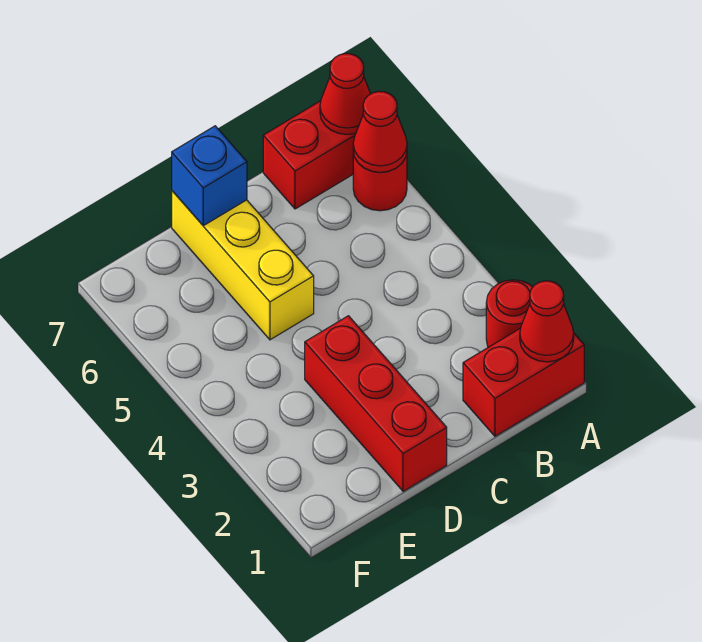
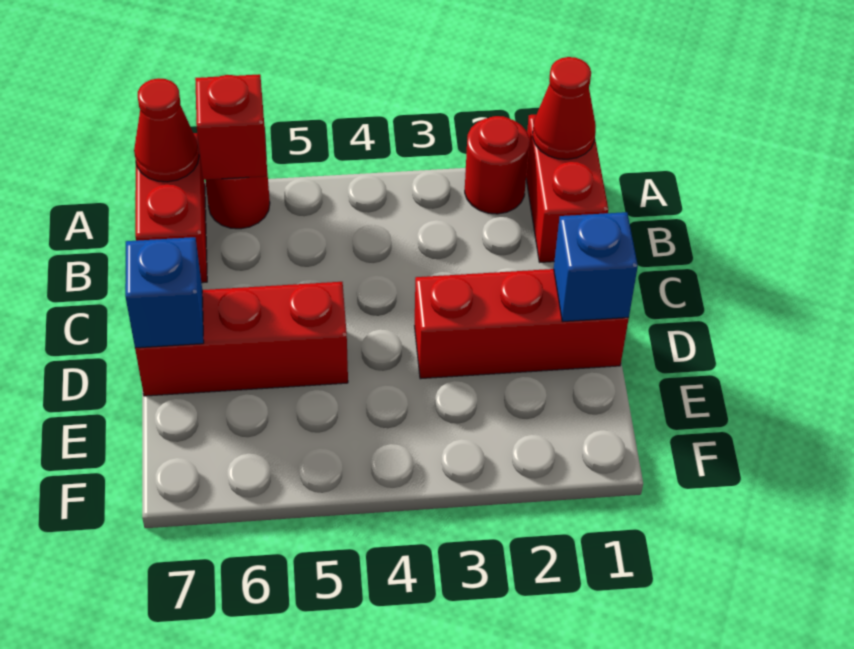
red cone A6 level 2 -> red brick A6 level 2
none -> blue brick D1 level 2
yellow brick D5:D7 level 1 -> red brick D5:D7 level 1

